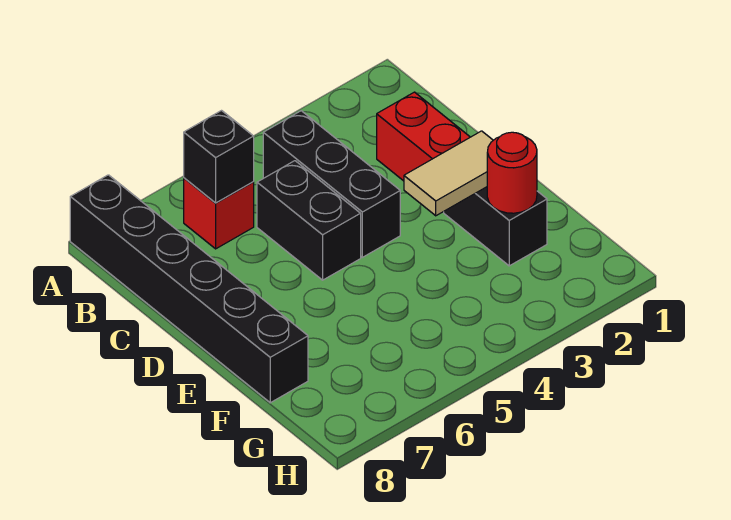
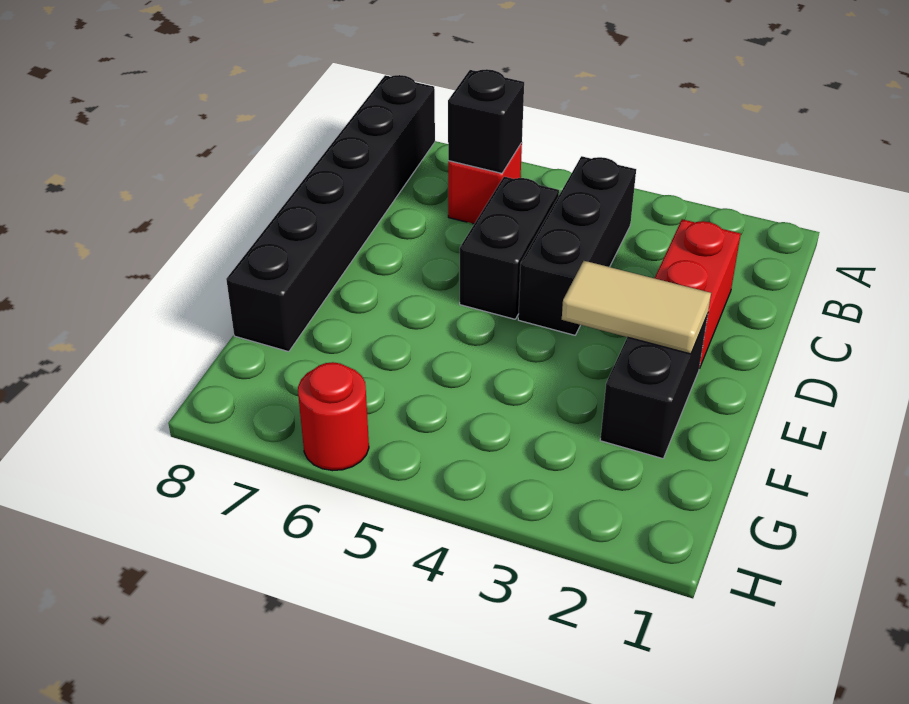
red round brick F2 level 2 -> red round brick H6 level 1

